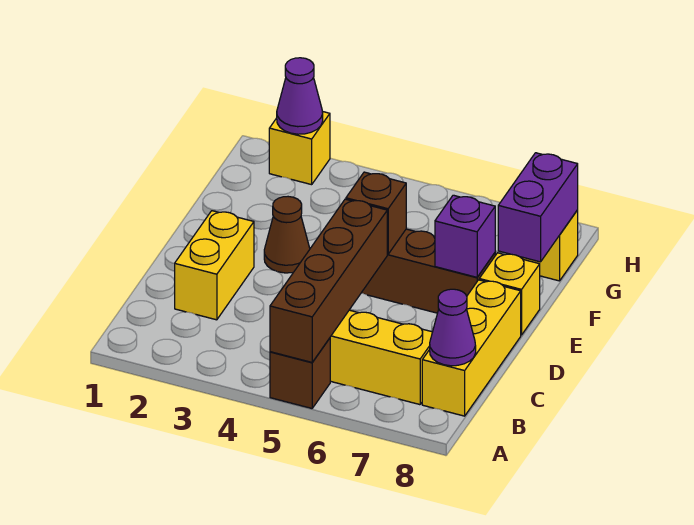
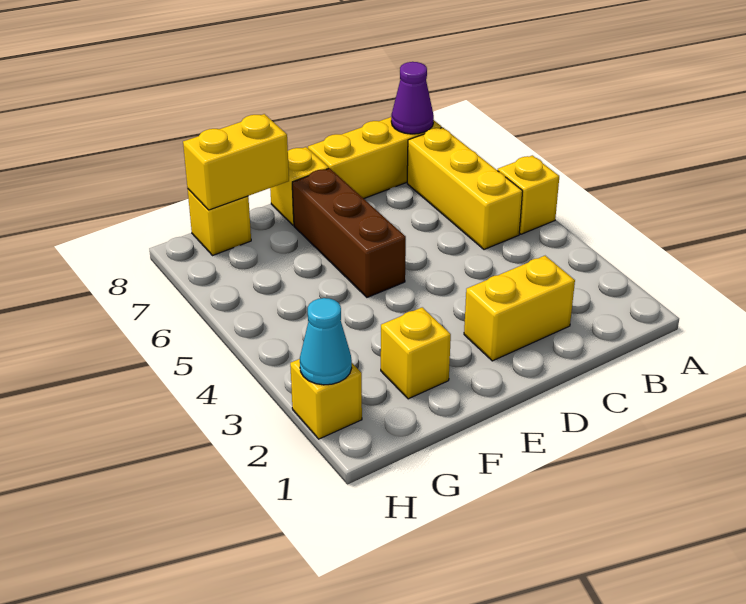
brown brick A5 level 1 -> yellow brick A5 level 1
brown brick A5:D5 level 2 -> none
brown cone E3 level 1 -> none
brown brick E5 level 2 -> none
purple brick E7 level 2 -> none
none -> yellow brick F2 level 1
purple brick F8:G8 level 2 -> yellow brick F8:G8 level 2
purple cone H2 level 2 -> cyan cone H2 level 2

